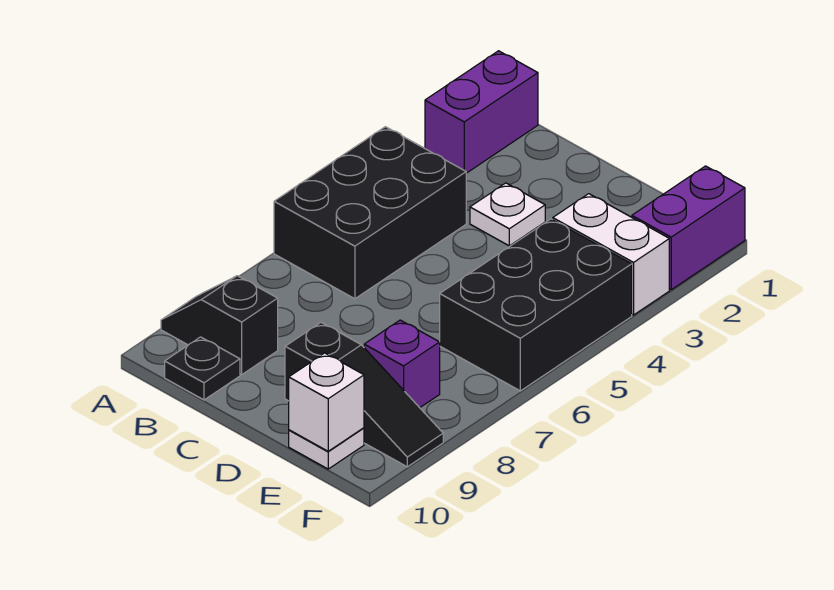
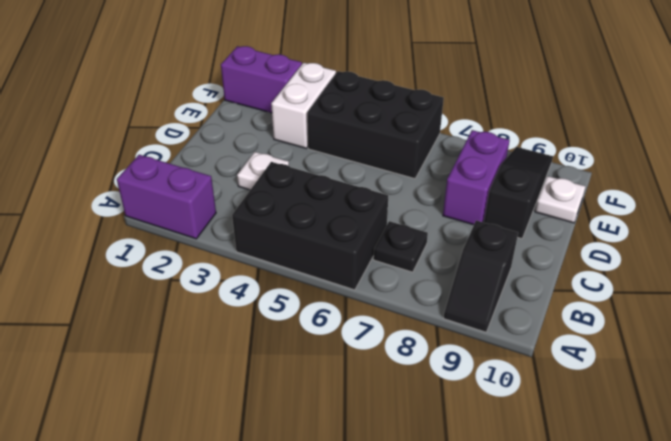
black plate B10 level 1 -> black plate B7 level 1
purple brick E8 level 1 -> purple brick D8:E8 level 1
white brick E10 level 2 -> none

